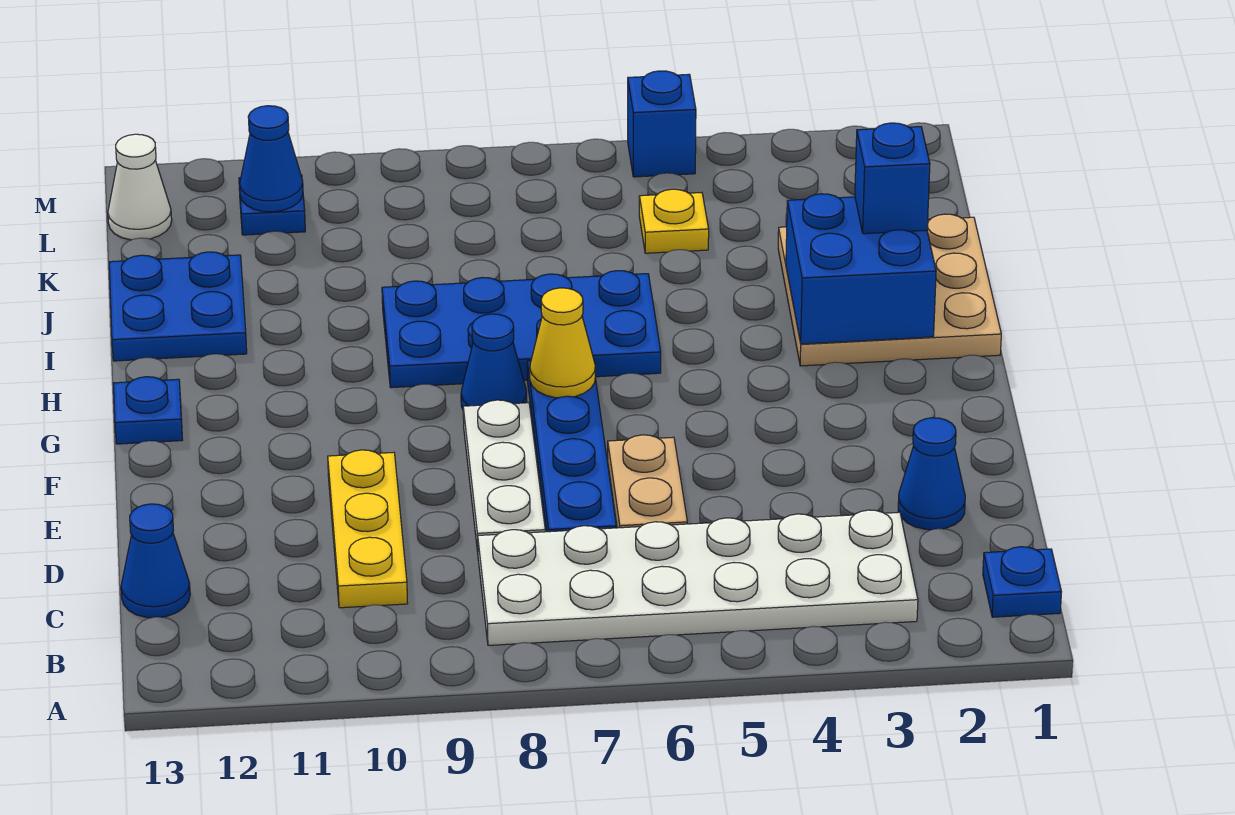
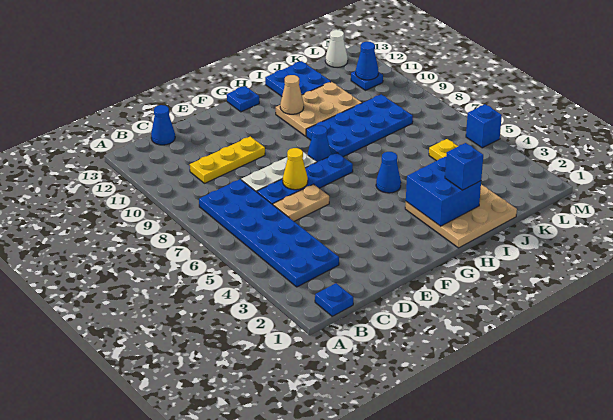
white plate B3:C8 level 1 -> blue plate B3:C8 level 1
blue cone D2 level 1 -> blue cone H5 level 1
yellow cone G7 level 2 -> yellow cone E7 level 2
blue plate H6:I9 level 1 -> blue plate H8:K9 level 1
none -> tan plate H10:J11 level 1
none -> tan cone H11 level 2

